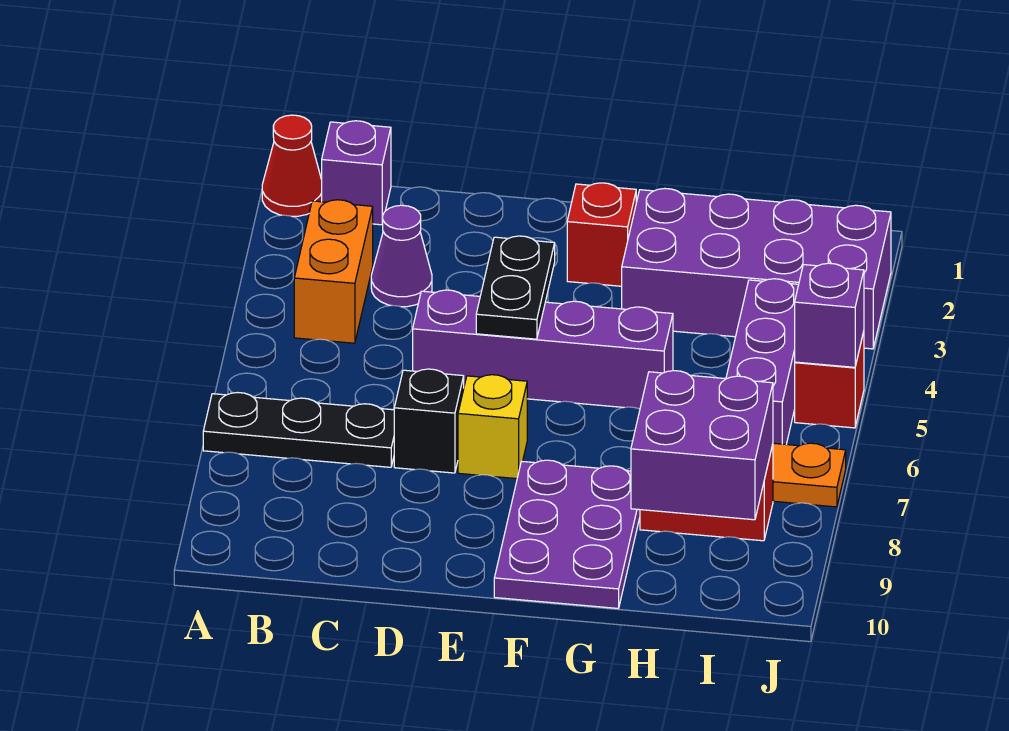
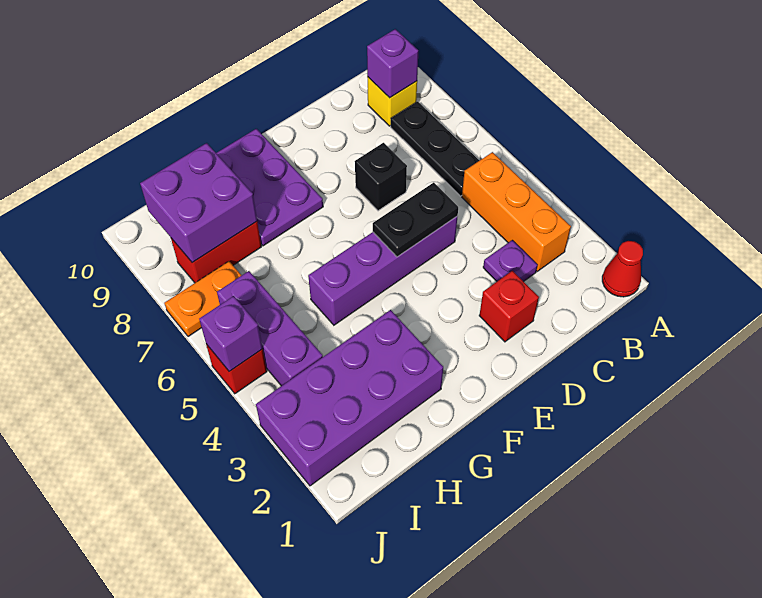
black plate A7:C7 level 1 -> black plate B6:B8 level 1
purple brick B1 level 1 -> purple brick B9 level 2
orange brick B3:B4 level 1 -> orange brick B3:B5 level 1
purple cone C3 level 1 -> purple plate C3 level 1
black plate E4:E5 level 2 -> black plate D5:E5 level 2
yellow brick E7 level 1 -> yellow brick B9 level 1
red brick F2 level 1 -> red brick D2 level 1

